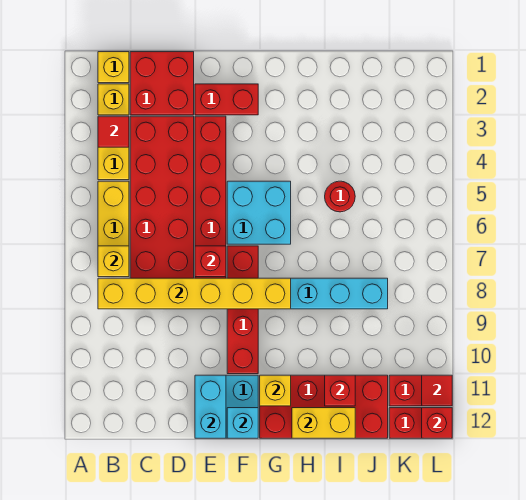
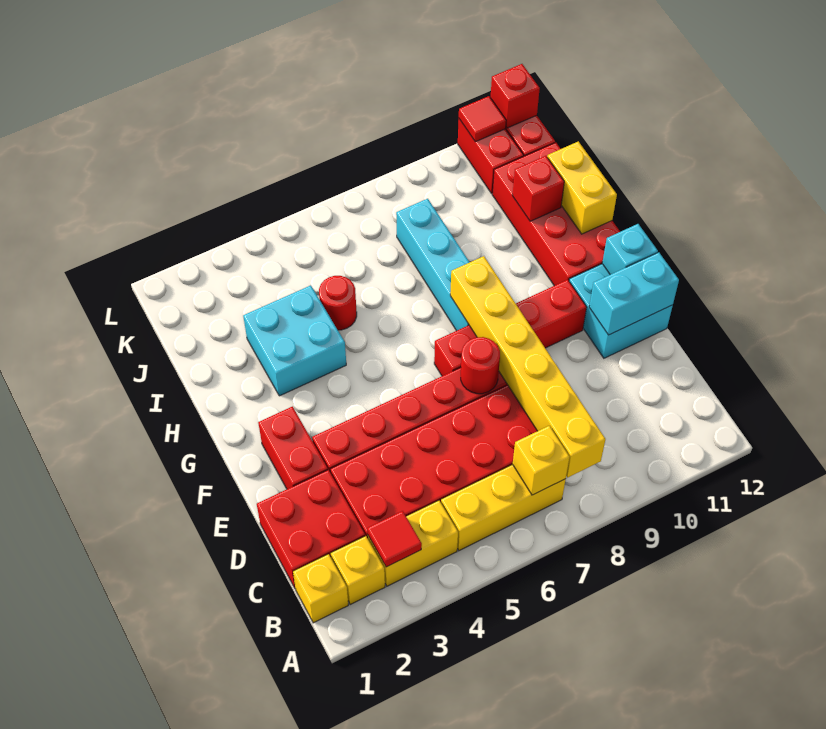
red brick E7 level 2 -> red round brick E7 level 2
cyan brick F5:G6 level 1 -> cyan brick H3:I4 level 1
yellow brick G11 level 2 -> none

